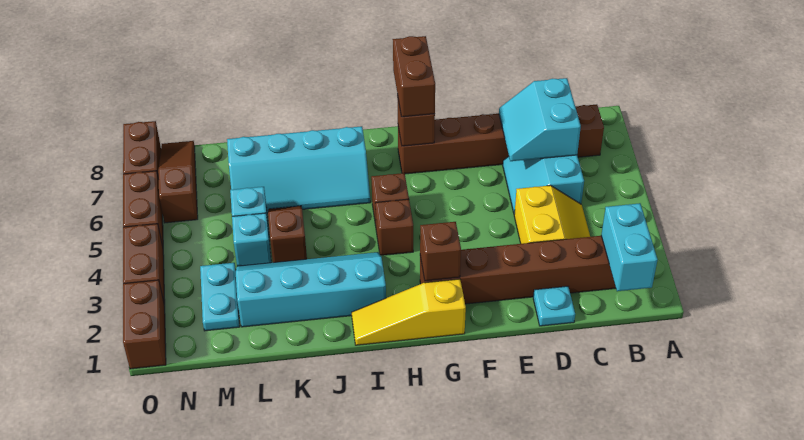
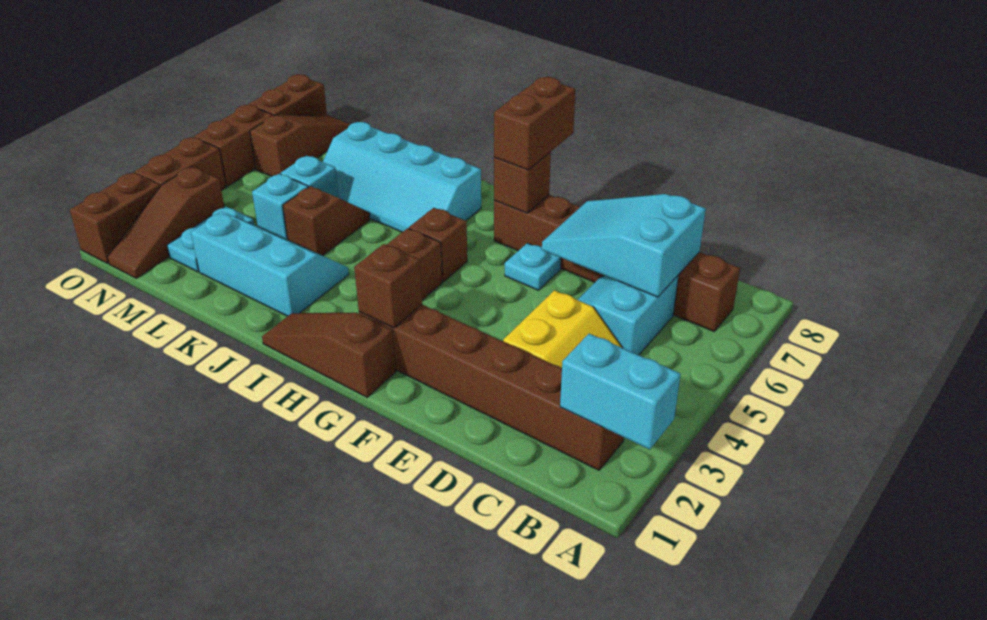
cyan brick B1:B2 level 2 -> cyan brick A2:B2 level 2
cyan slope C6:D7 level 2 top C -> cyan slope C6:E7 level 2 top C
cyan plate D1 level 1 -> cyan plate F6 level 1
yellow slope G1:I1 level 1 top G -> brown slope G1:I1 level 1 top G
cyan slope I2:L3 level 1 top 2 -> cyan slope J2:L3 level 1 top 2
none -> brown slope N1:N3 level 1 top 3

